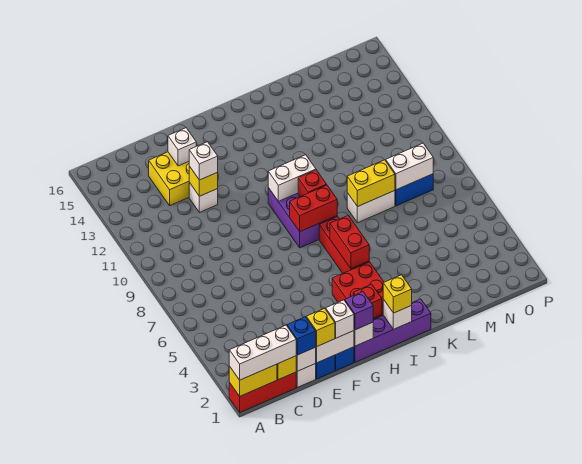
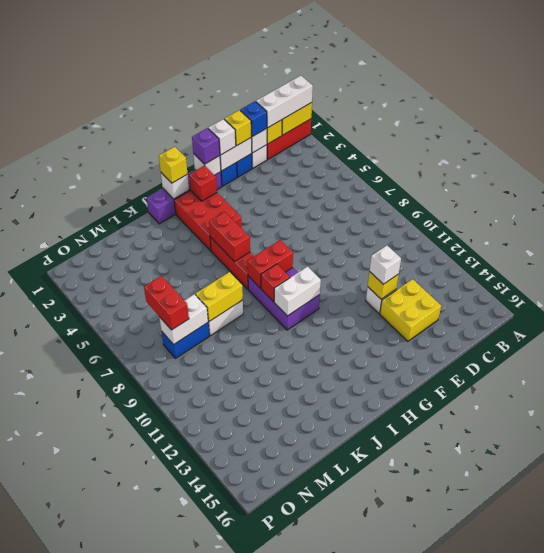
white brick E14 level 2 -> none
none -> red brick N7:N8 level 3

